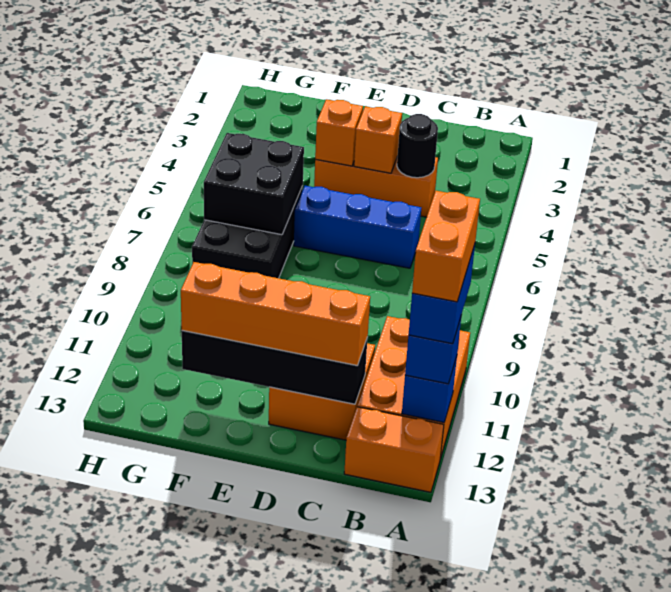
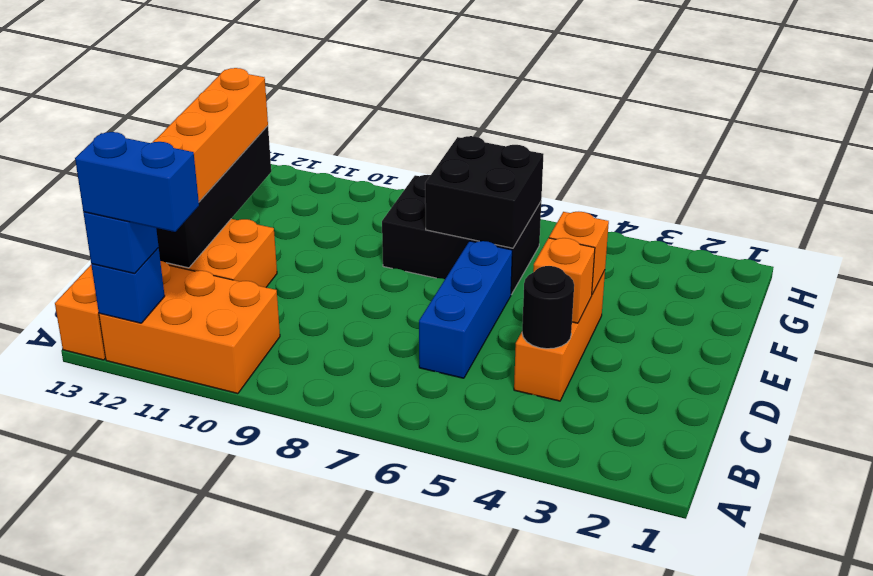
orange brick A11:A12 level 5 -> none

